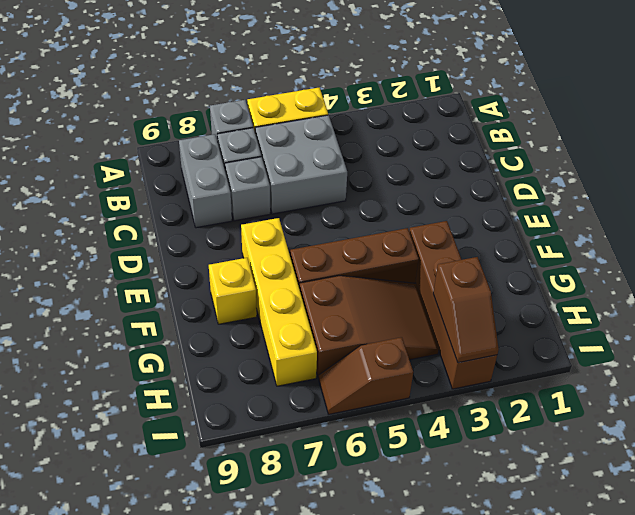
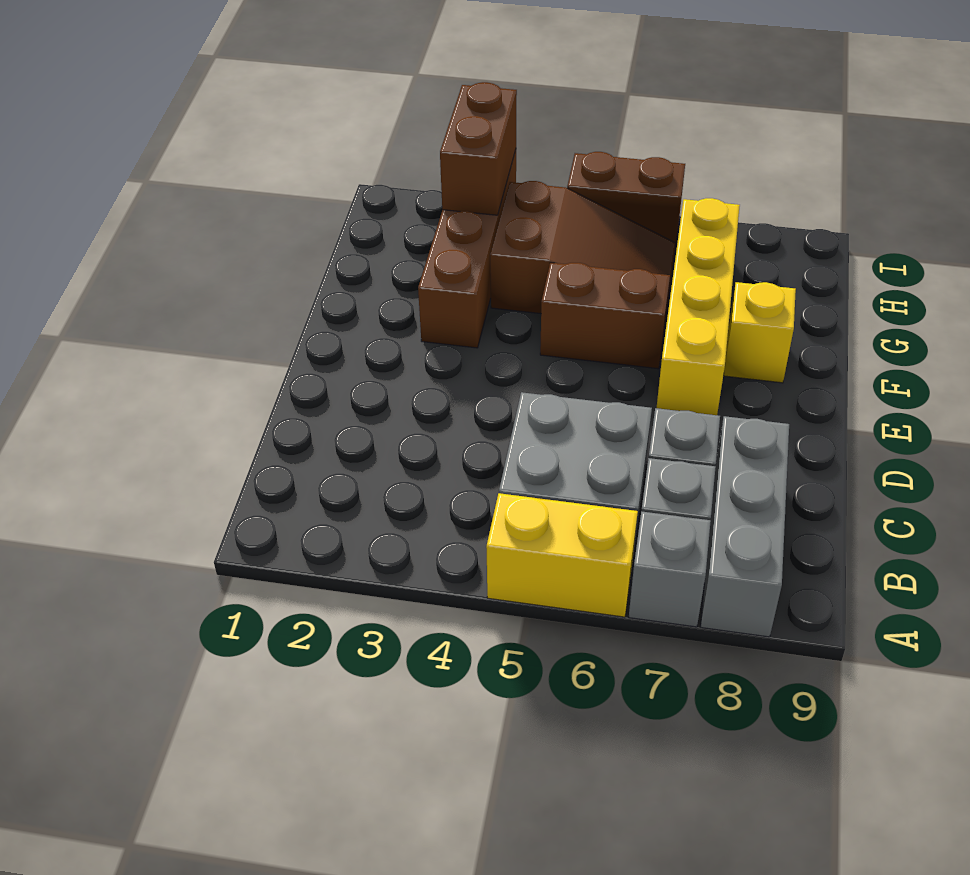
grey brick B8:C8 level 1 -> grey brick A8:C8 level 1
brown brick F4:F6 level 1 -> brown brick F5:F6 level 1
brown slope G4:H6 level 1 top 6 -> brown slope G4:H6 level 1 top 4
brown slope H3:I3 level 2 top H -> brown brick H3:I3 level 2
brown slope I5:I6 level 1 top 5 -> brown brick I5:I6 level 1

